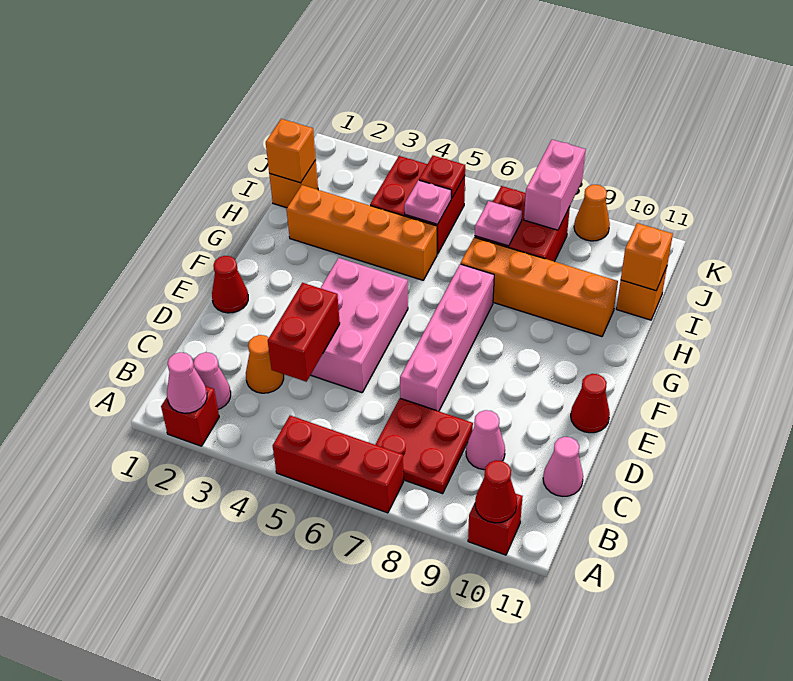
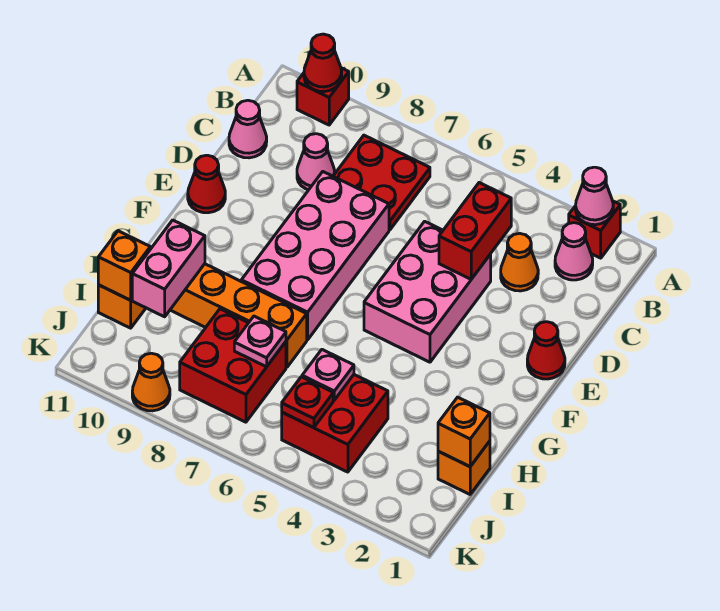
red brick A5:A7 level 1 -> none
pink brick D7:G7 level 1 -> pink brick D7:G8 level 1
orange brick H2:H5 level 1 -> none
pink brick J8:K8 level 2 -> pink brick H10:I10 level 2

